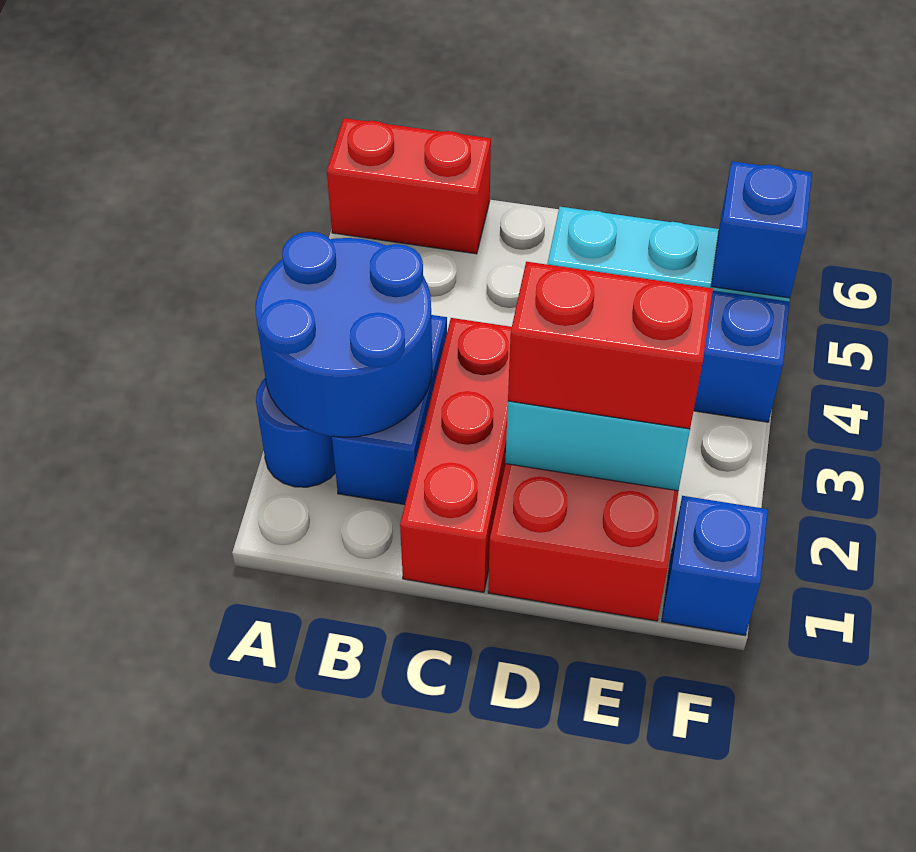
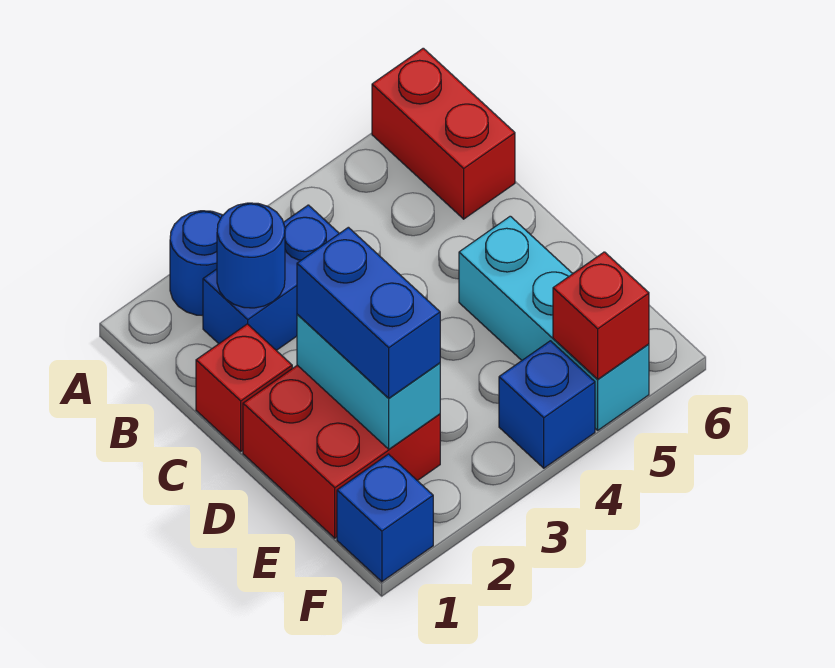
blue round brick A2:B3 level 2 -> blue round brick B2 level 2
red brick C1:C3 level 1 -> red brick C1 level 1
red brick D2:E2 level 3 -> blue brick D2:E2 level 3
blue brick F5 level 2 -> red brick F5 level 2

